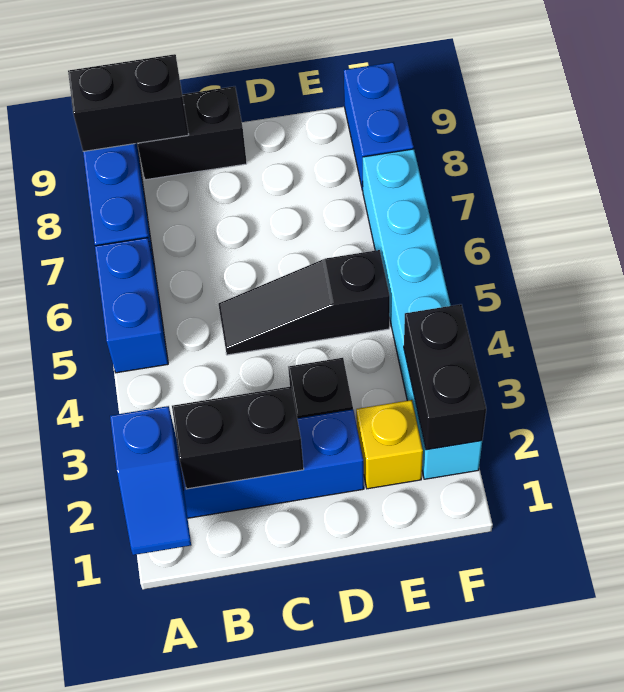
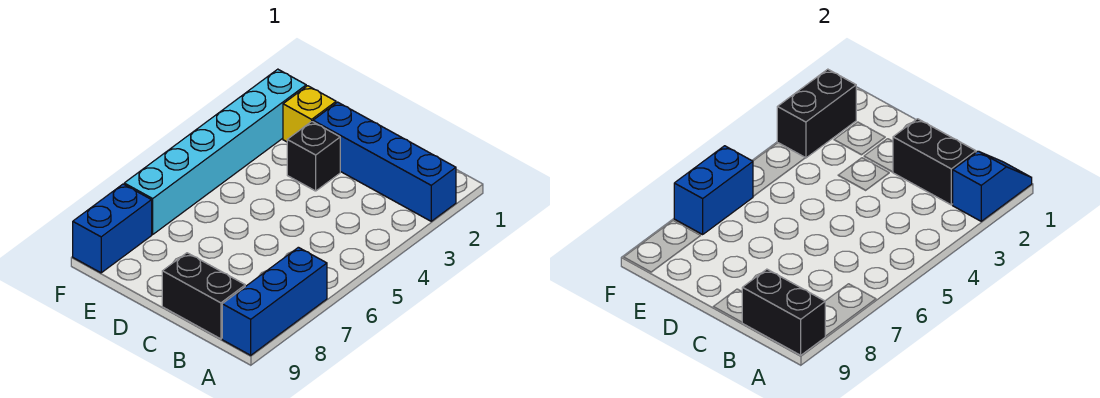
blue brick A5:A6 level 1 -> blue brick F6:F7 level 2
black slope C5:E5 level 1 top E -> none

